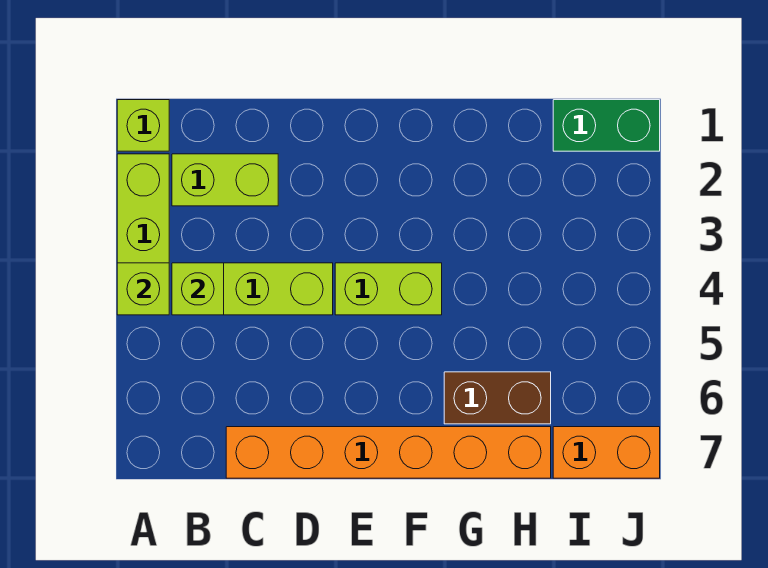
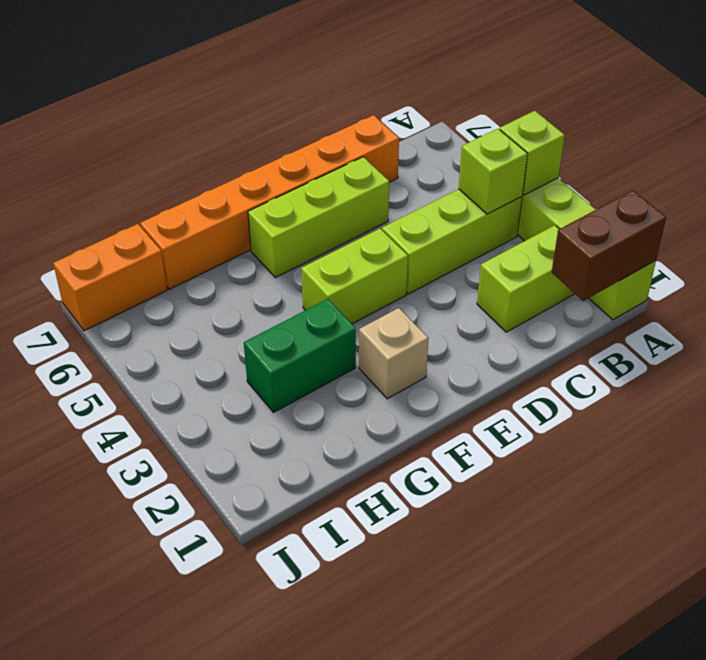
none -> lime brick D6:F6 level 1
none -> tan brick F2 level 1
brown brick G6:H6 level 1 -> brown brick A1:B1 level 2
green brick I1:J1 level 1 -> green brick G3:H3 level 1

